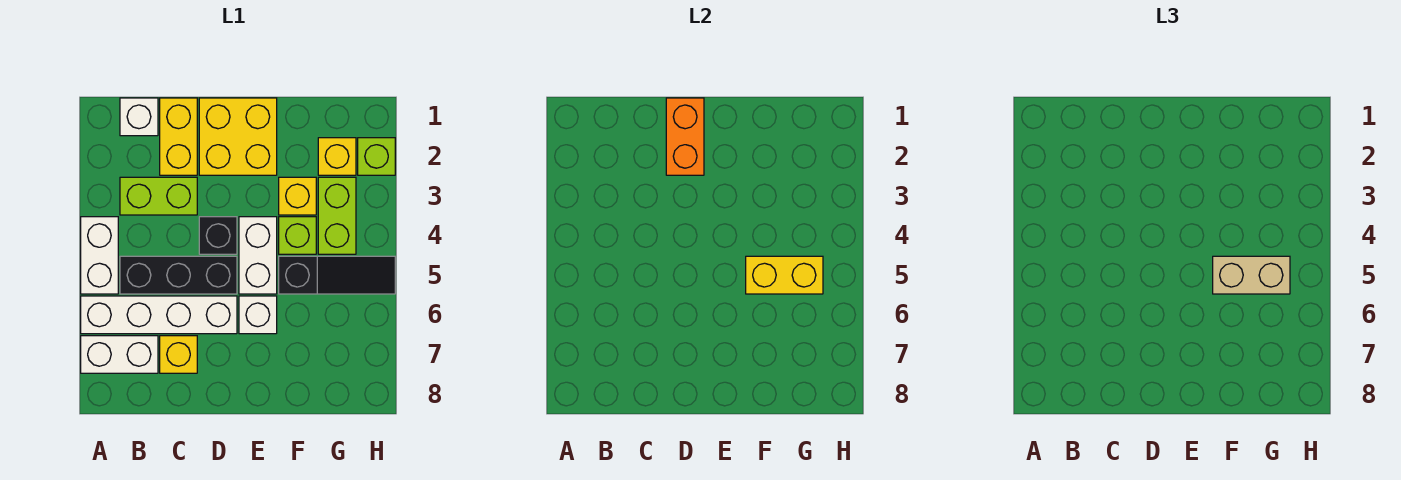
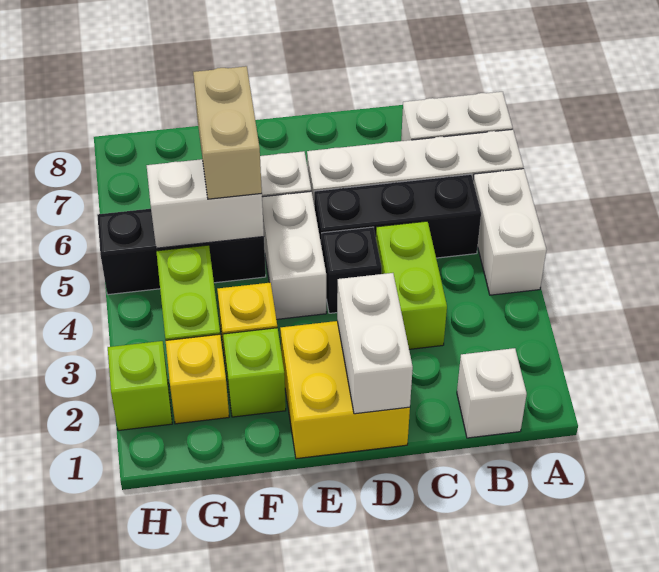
lime brick B3:C3 level 1 -> lime brick C3:C4 level 1
yellow brick C1:C2 level 1 -> none
yellow brick C7 level 1 -> none
orange brick D1:D2 level 2 -> white brick D1:D2 level 2
lime brick F4 level 1 -> lime brick F2 level 1
black slope F5:H5 level 1 top F -> black brick F5:H5 level 1
yellow brick F5:G5 level 2 -> white brick F5:G5 level 2
tan brick F5:G5 level 3 -> tan brick F5:F6 level 3

